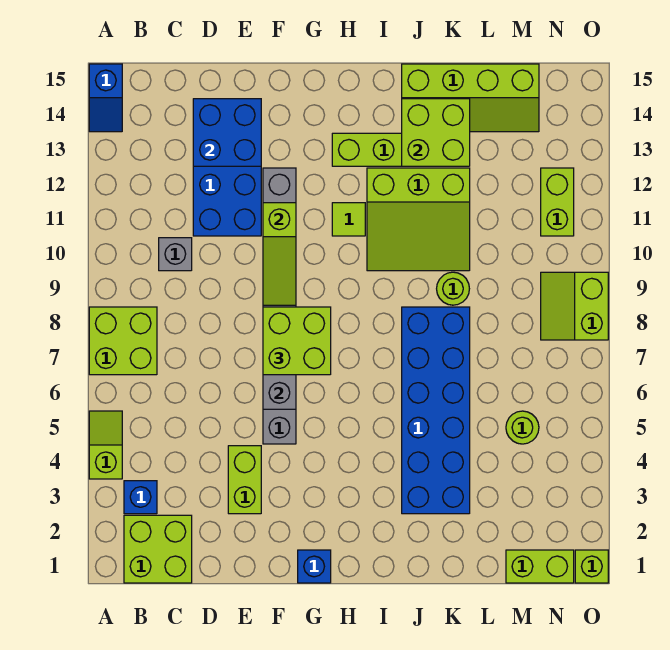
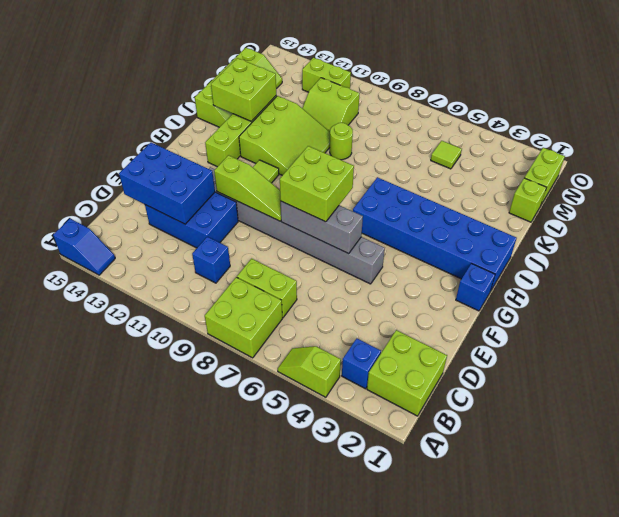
grey brick C10 level 1 -> blue brick C10 level 1
blue brick D13:E14 level 2 -> blue brick D12:E14 level 2
lime brick E3:E4 level 1 -> lime brick C7:C8 level 1
blue brick J3:K8 level 1 -> blue brick H1:I6 level 1
lime round brick M5 level 1 -> lime tile M5 level 1
lime slope N8:O9 level 1 top O -> lime slope L10:M11 level 1 top M
lime brick O1 level 1 -> lime brick L1 level 1

